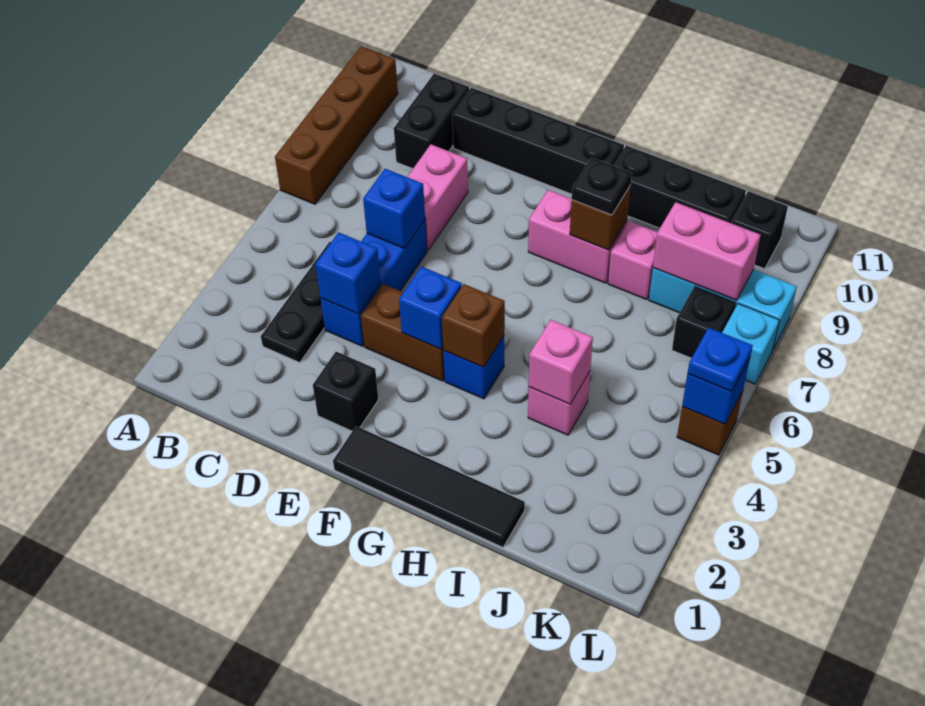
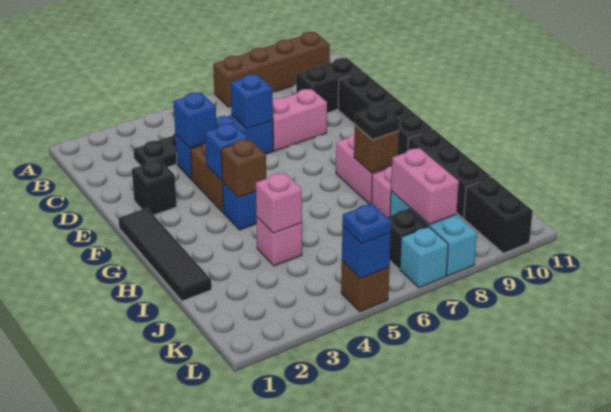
black brick K10 level 1 -> black brick K10:L10 level 1

